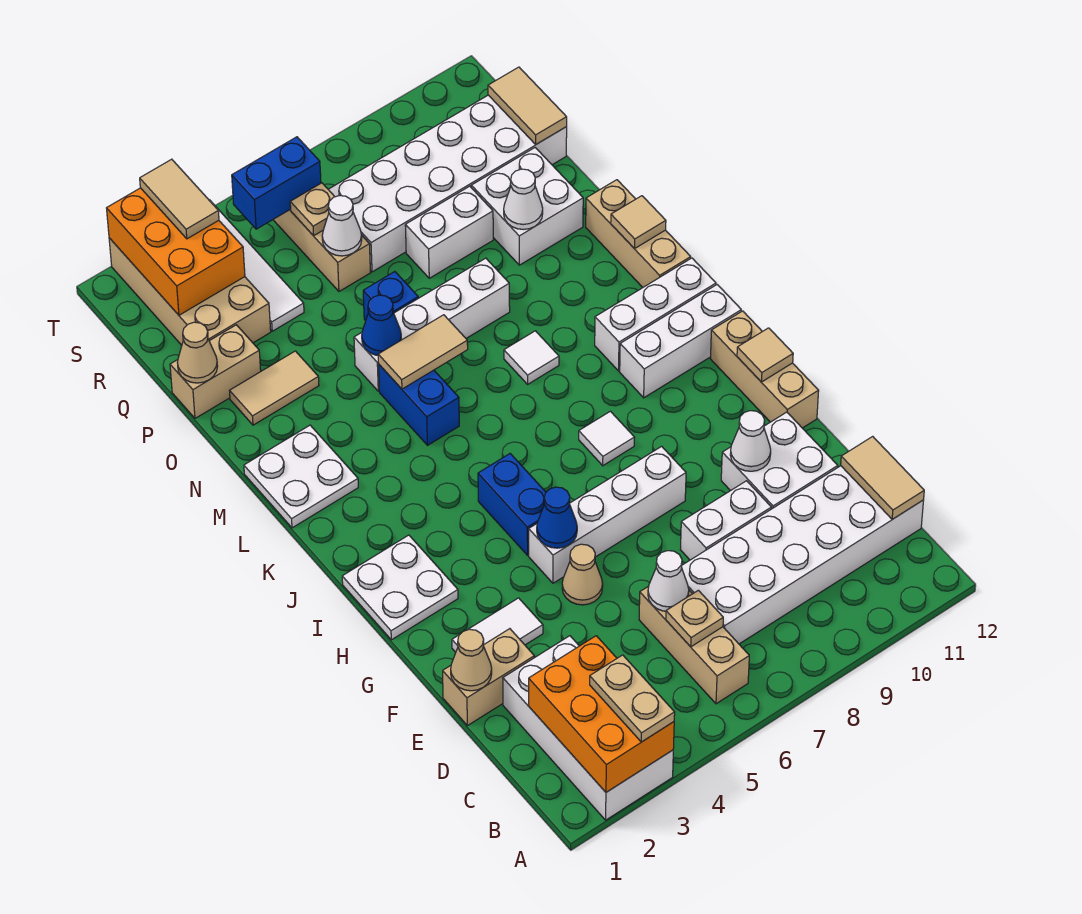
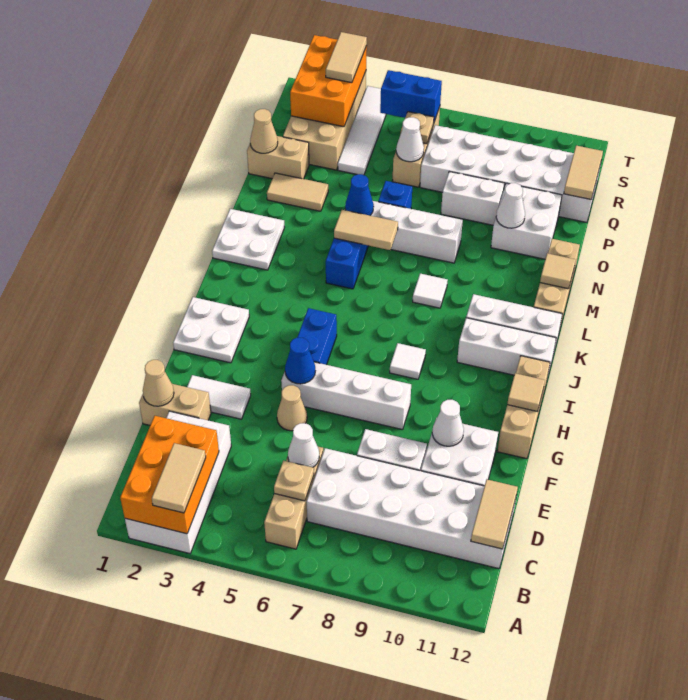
tan plate A3:B3 level 3 -> tan tile A3:B3 level 3

